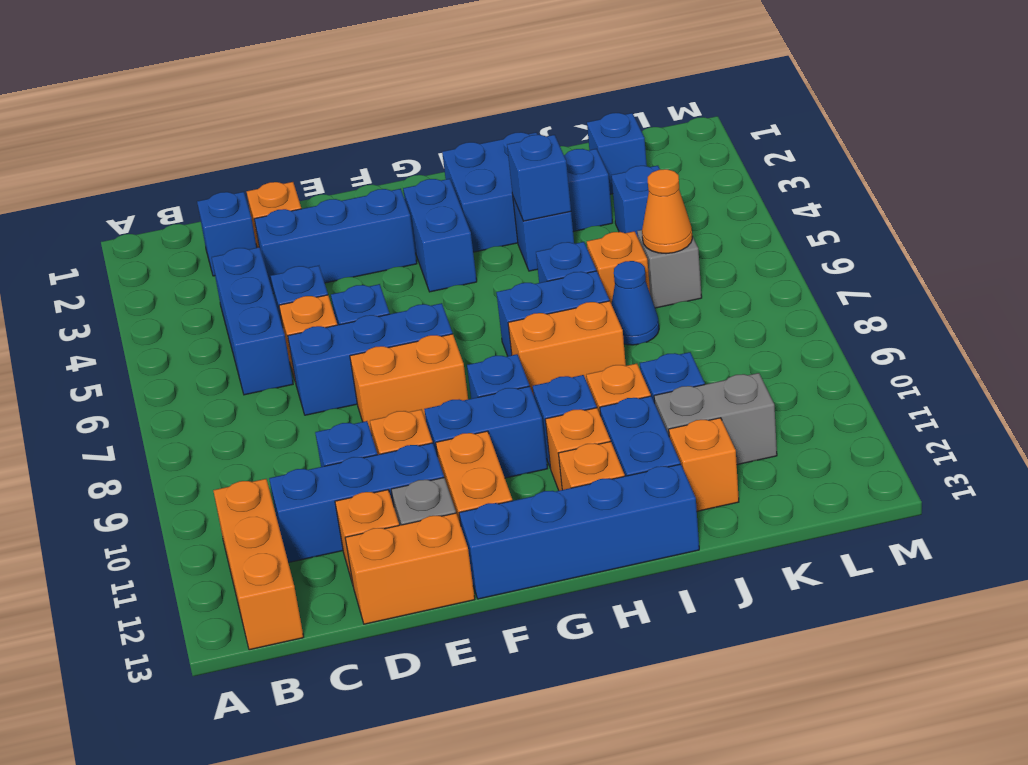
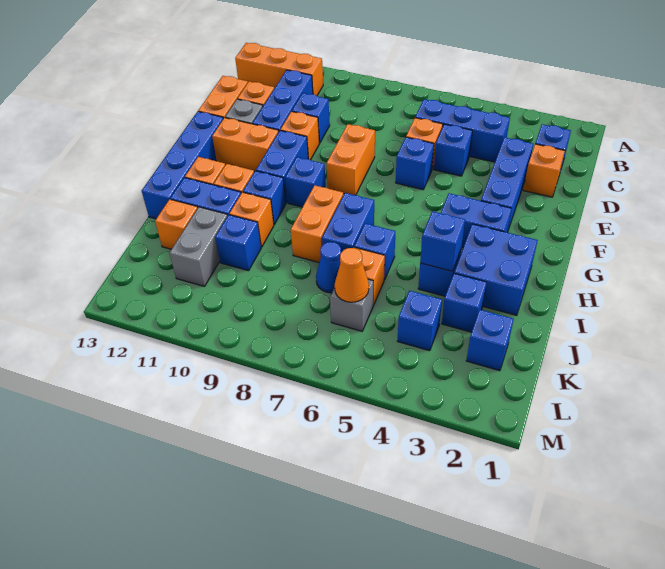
blue brick D7:F7 level 1 -> none

